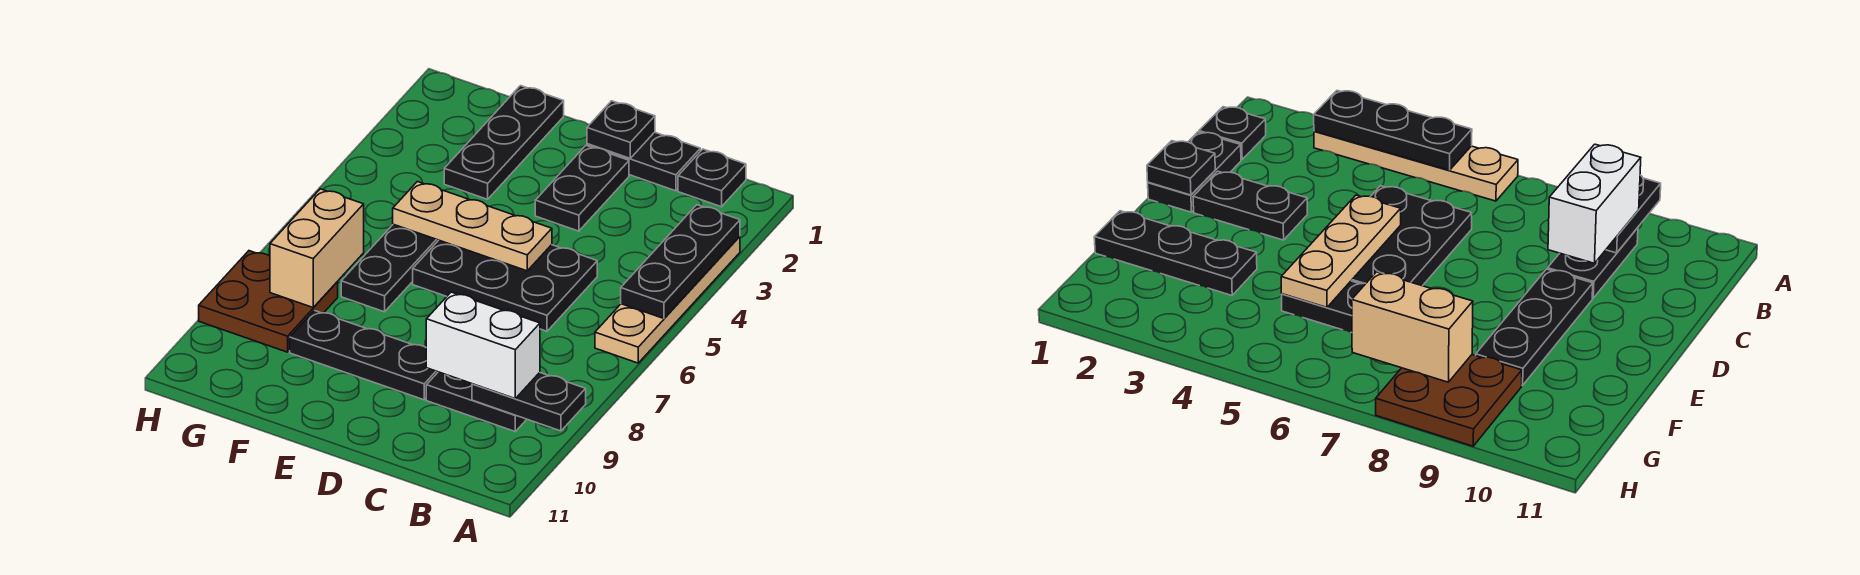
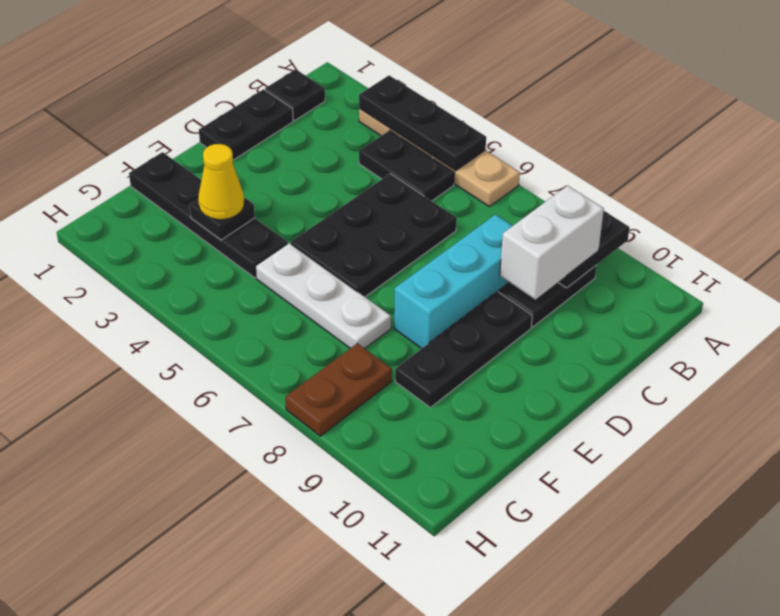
none -> cyan brick C8:E8 level 1
black plate D1 level 2 -> black plate F3 level 2
black plate D2:D3 level 1 -> black plate B4:B5 level 1
tan plate D5:F5 level 2 -> none
black plate F1:F3 level 1 -> black plate F1:F4 level 1
none -> yellow cone F3 level 3
black plate F5:F7 level 1 -> white plate F5:F7 level 1
tan brick G7:G8 level 2 -> none
brown plate G8:H9 level 1 -> brown plate G8:H8 level 1

